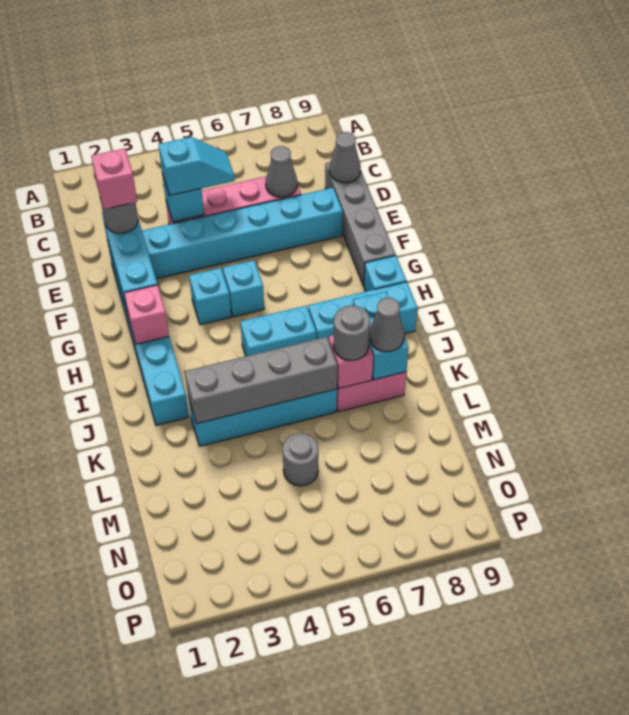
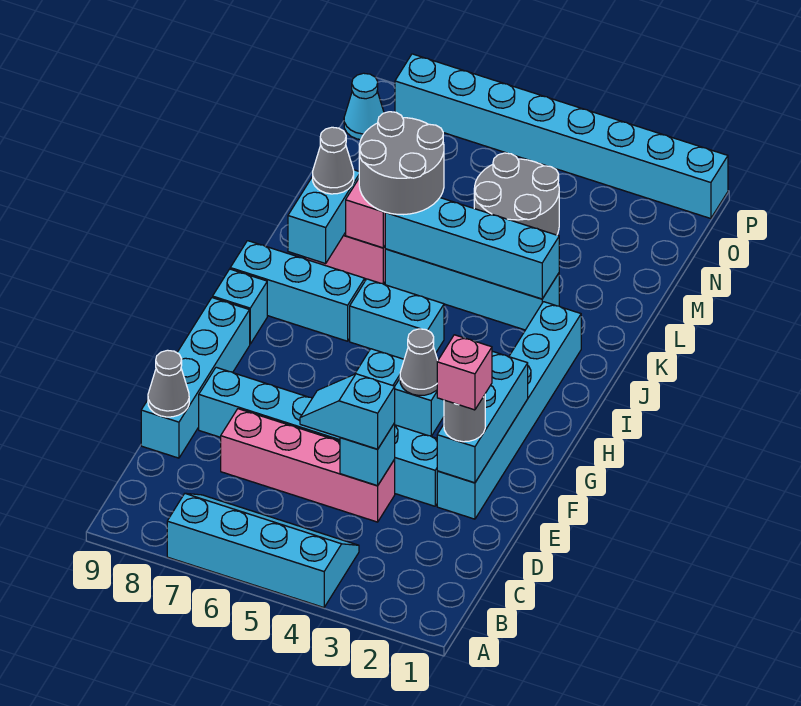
none -> cyan slope A4:B7 level 1 top A
grey cone D7 level 2 -> grey cone G4 level 2
grey brick D9:G9 level 1 -> cyan brick D9:G9 level 1
pink brick H2 level 2 -> none
grey brick K3:K6 level 2 -> cyan brick K3:K6 level 2
grey round brick K7 level 3 -> grey round brick K6:L7 level 3
grey round brick M5 level 1 -> grey round brick M4:N5 level 1
none -> cyan cone O9 level 1
none -> cyan brick P1:P8 level 1

